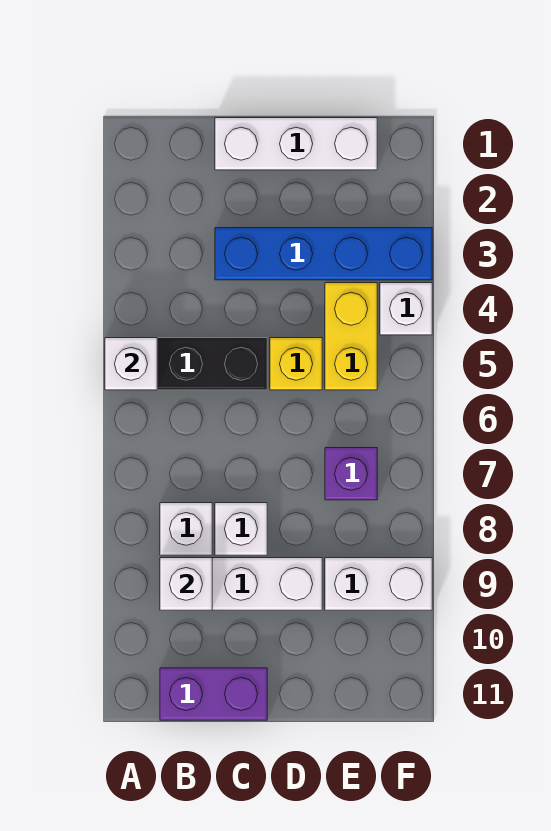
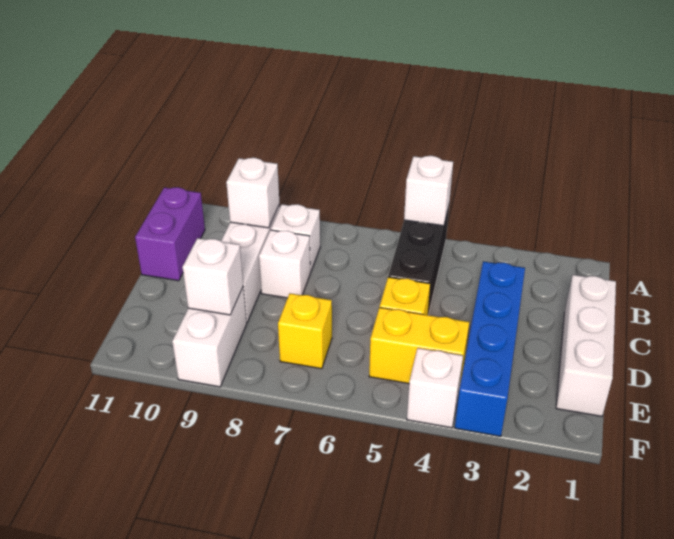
purple brick E7 level 1 -> yellow brick E7 level 1
none -> white brick E9 level 2

